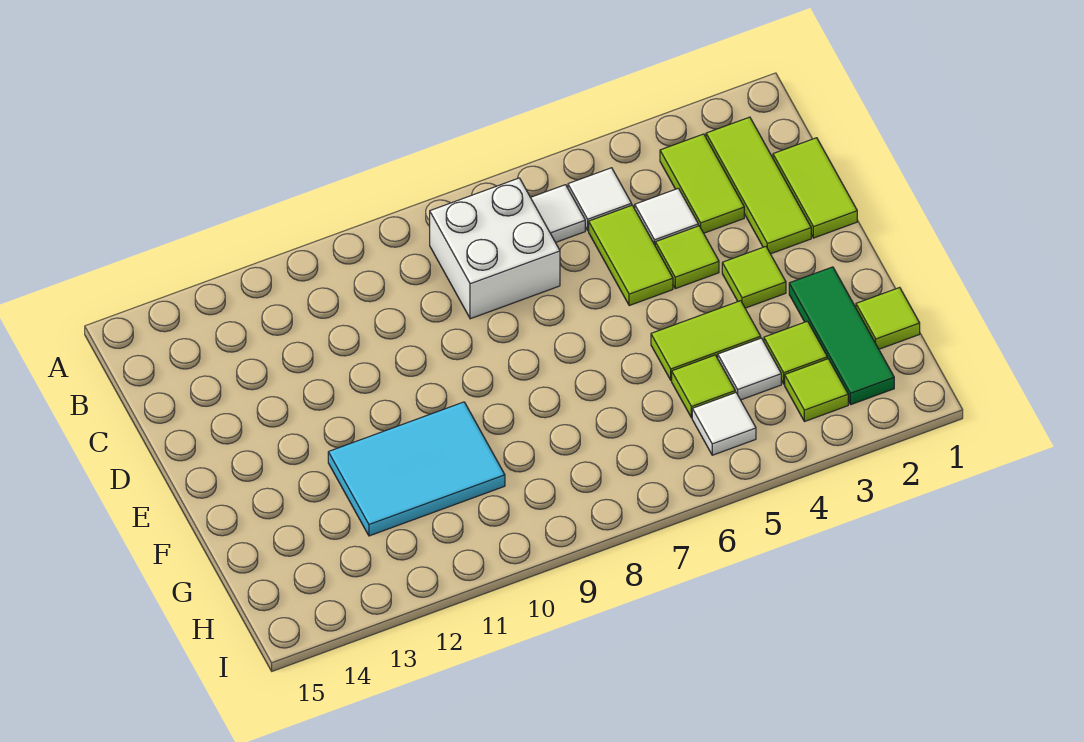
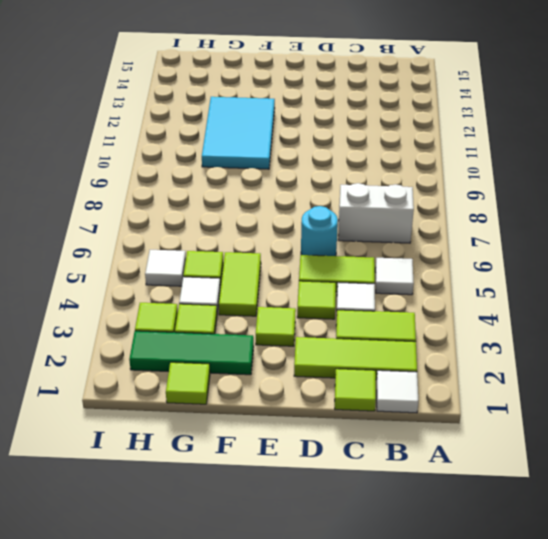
white tile B6 level 1 -> white tile B1 level 1
white brick B7:C8 level 1 -> white brick B7:C7 level 1
lime tile C1:D1 level 1 -> lime tile C1 level 1
none -> cyan round brick D6 level 1

